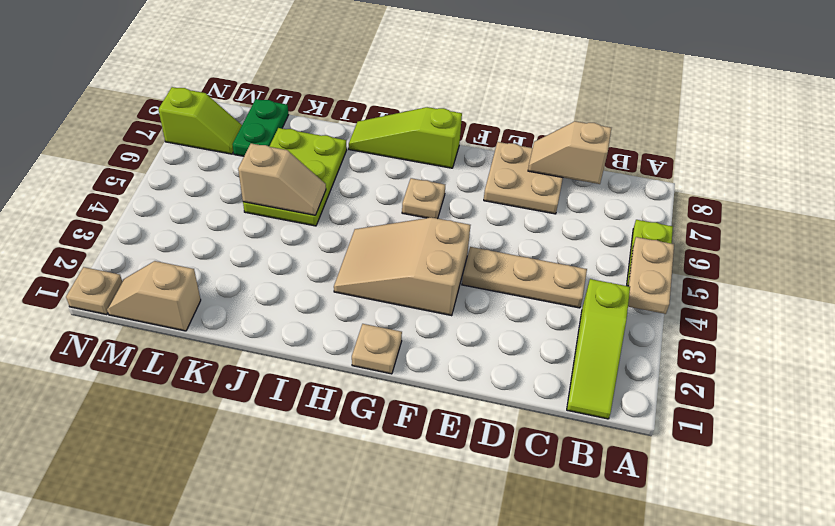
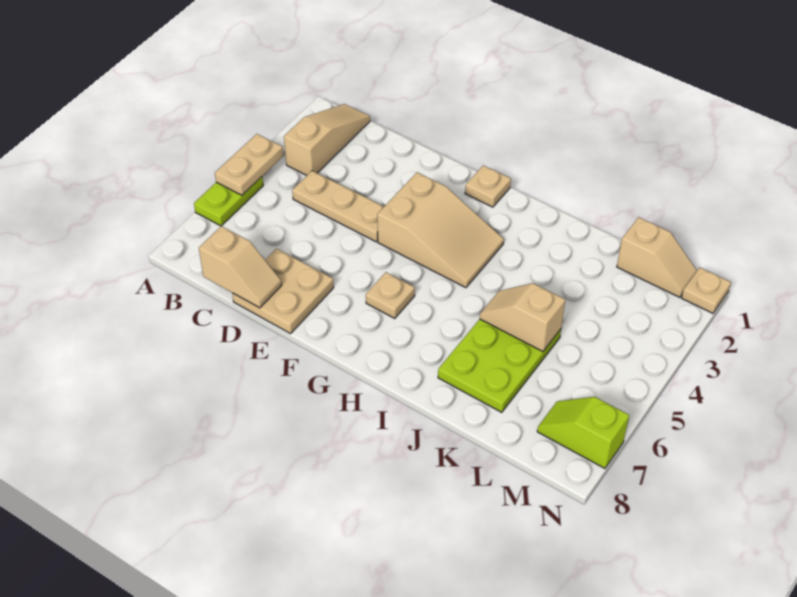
lime slope B1:B3 level 1 top 3 -> tan slope B1:B3 level 1 top 3
lime slope G8:I8 level 1 top G -> none
green plate L7:L8 level 1 -> none

